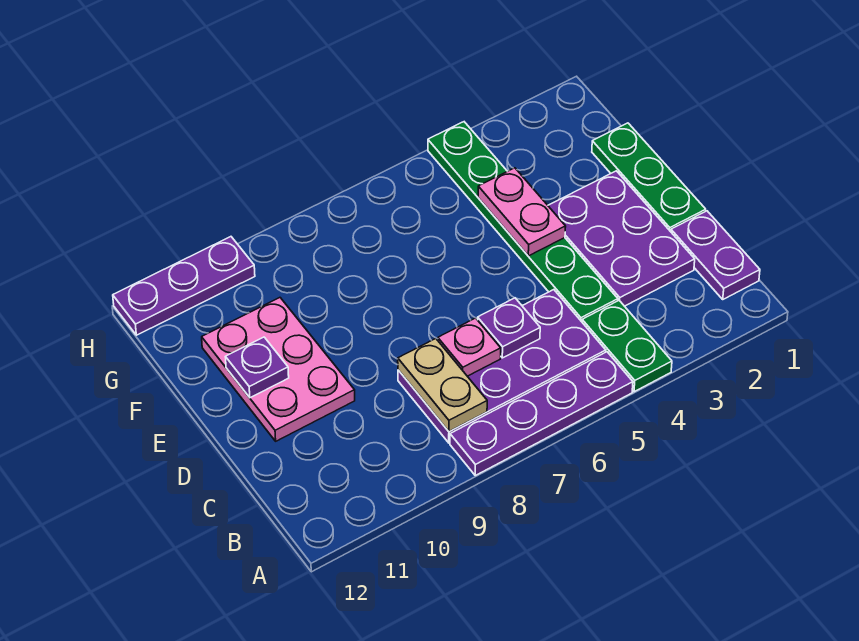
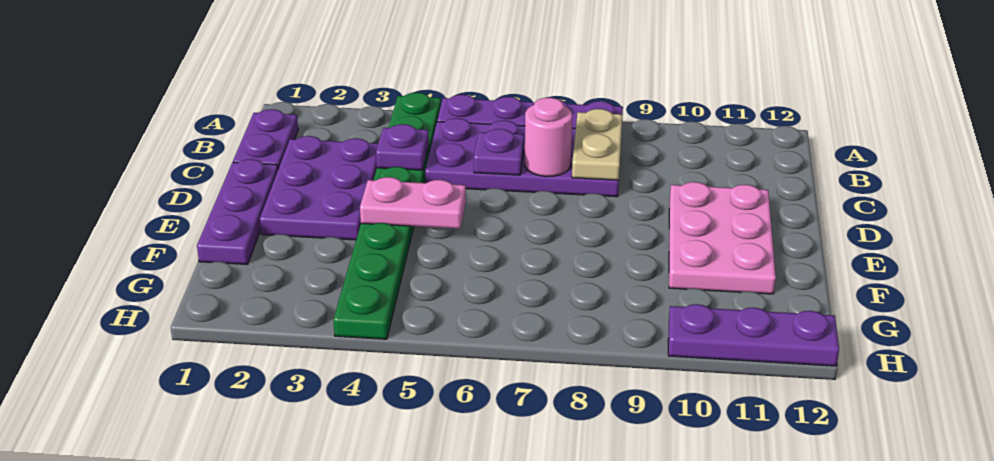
pink plate C7 level 2 -> pink round brick C7 level 2
green plate D1:F1 level 1 -> purple plate D1:F1 level 1
pink plate E4:F4 level 2 -> pink plate E4:E5 level 2
purple plate E11 level 2 -> purple plate C4 level 2

